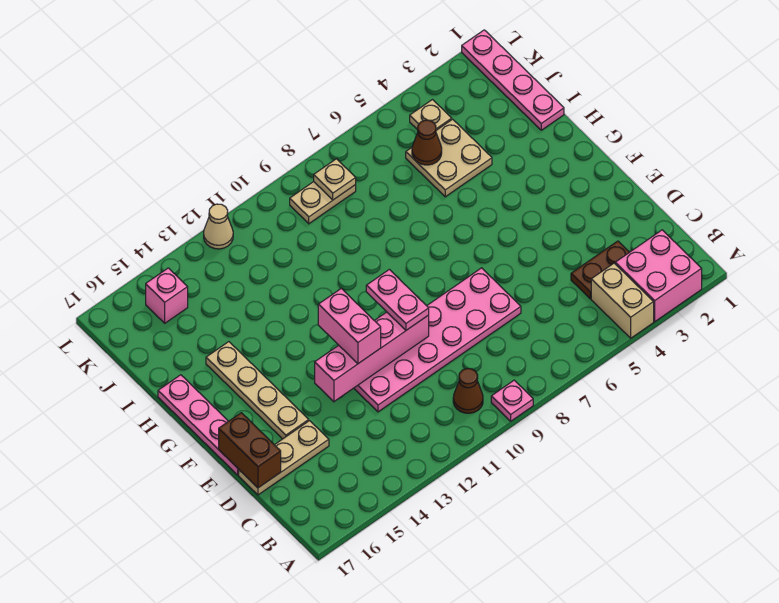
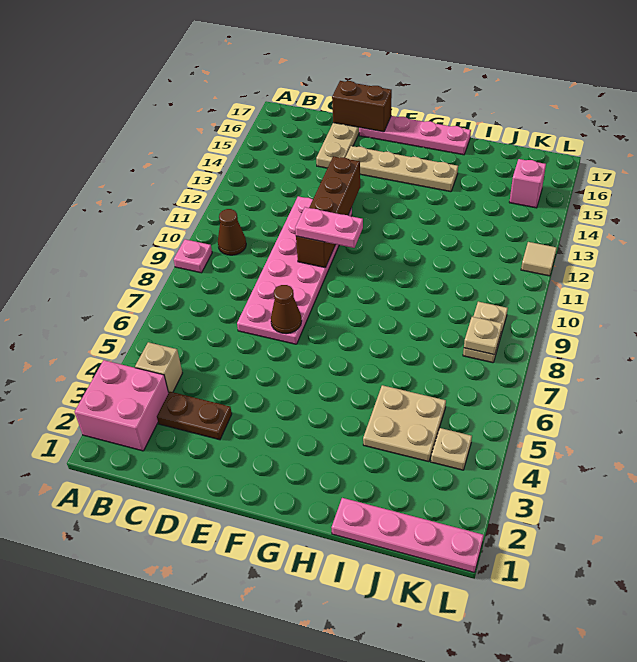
tan brick A4:B4 level 1 -> tan brick B4 level 1
brown plate C3:C4 level 1 -> brown plate C3:D3 level 1
pink brick E10:E13 level 2 -> brown brick E10:E13 level 2
pink brick E12:F12 level 3 -> none
brown cone J5 level 2 -> brown cone E7 level 2
tan cone L12 level 1 -> tan tile L12 level 1

